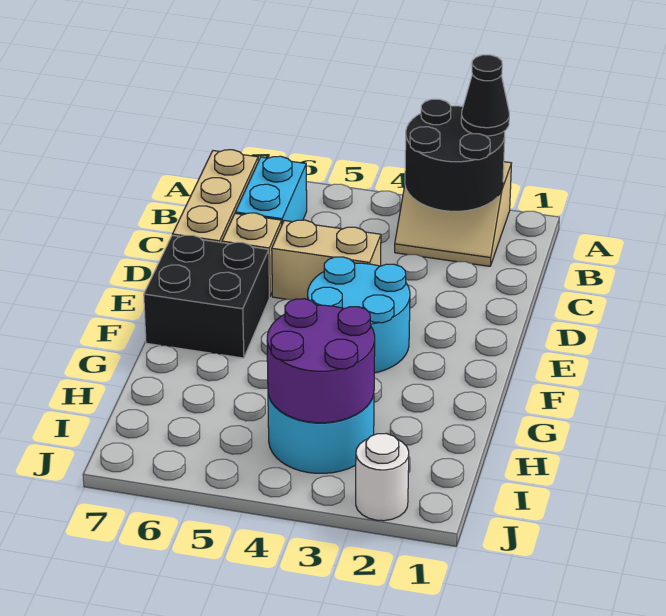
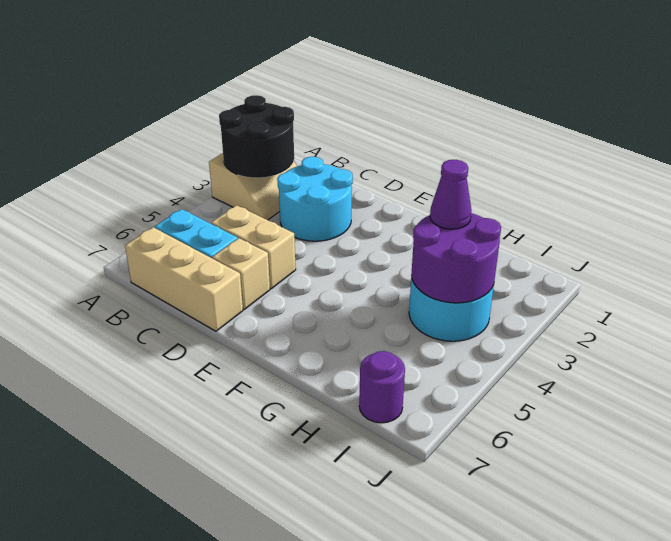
black cone A2 level 3 -> none
tan brick D4:D5 level 1 -> tan brick C5:D5 level 1
cyan round brick E3:F4 level 1 -> cyan round brick C2:D3 level 1
black brick E6:F7 level 1 -> none
none -> purple cone H3 level 3
none -> purple round brick I7 level 1
white round brick J2 level 1 -> none

